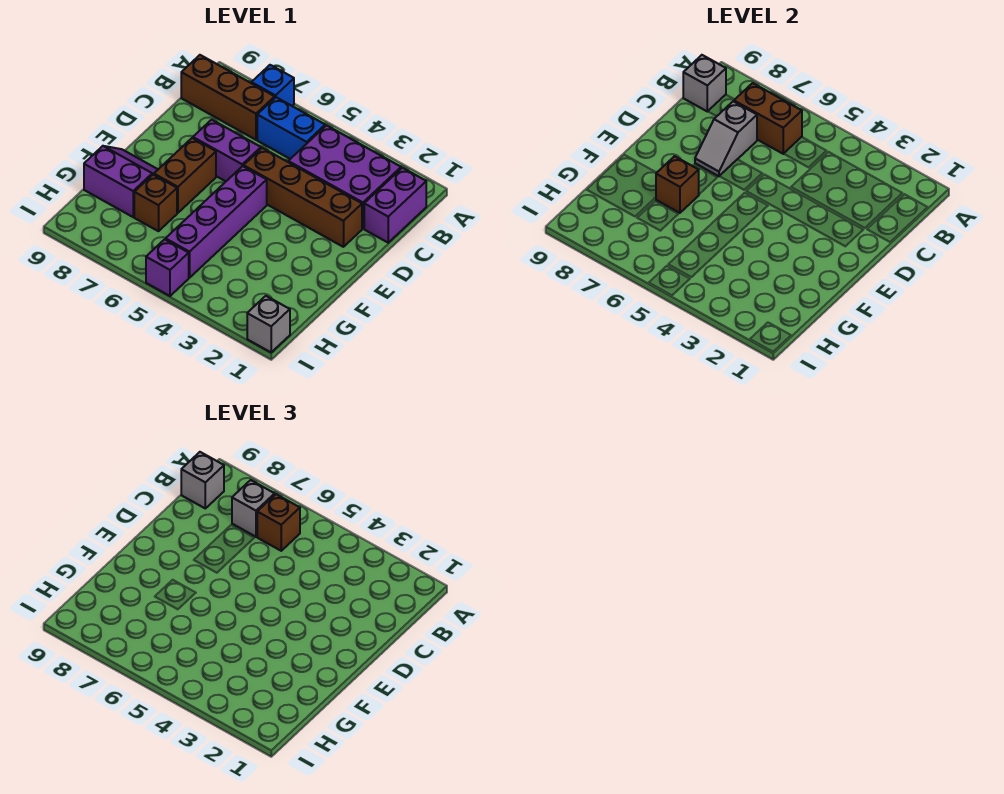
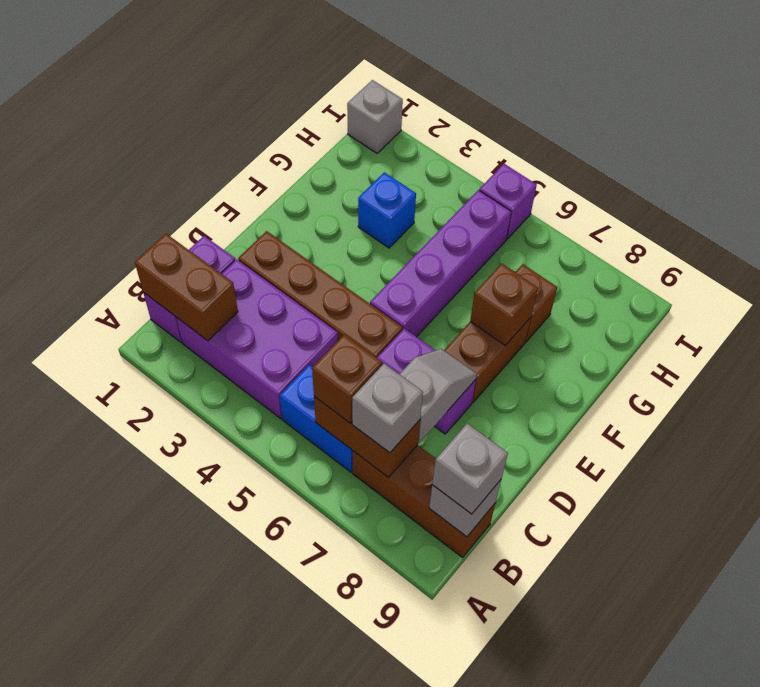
blue brick A7 level 1 -> blue brick G3 level 1
none -> brown brick B1:B2 level 2
purple slope F8:G9 level 1 top G -> none

